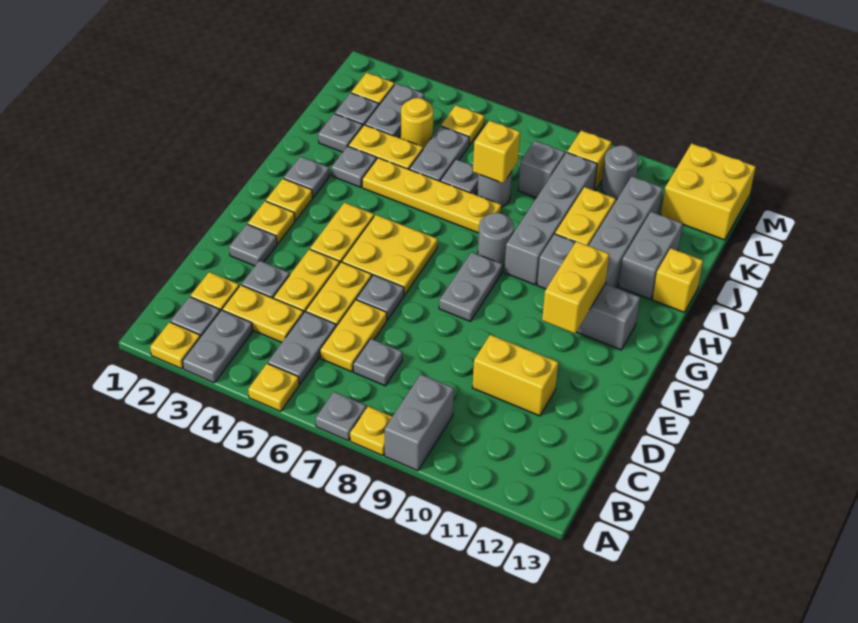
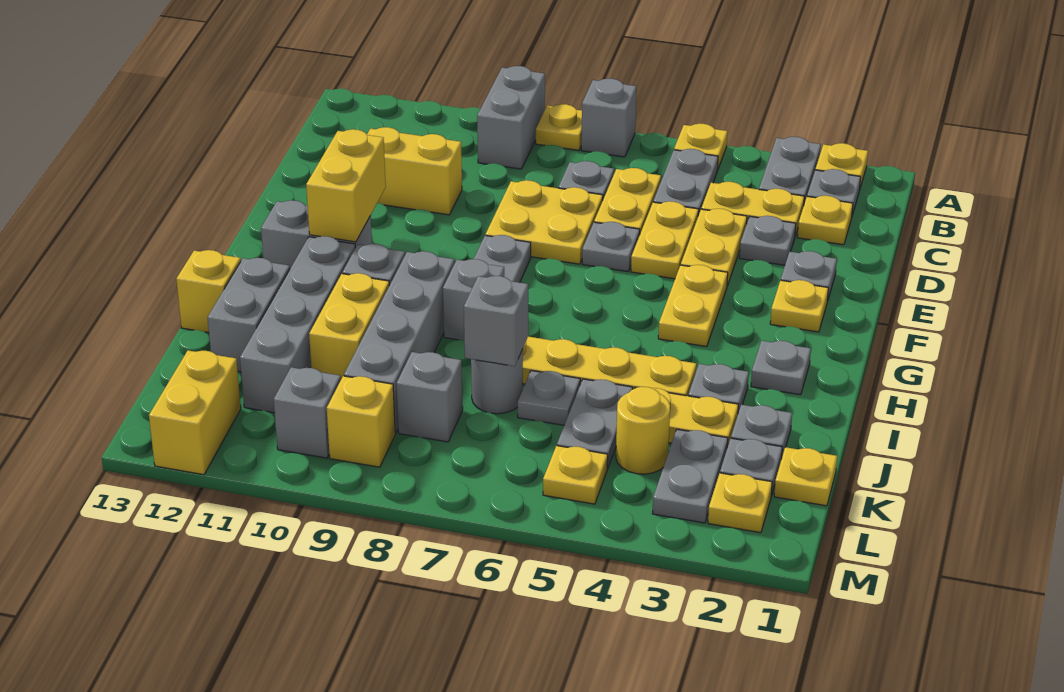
grey plate A7 level 1 -> grey brick A7 level 1
yellow plate F5:G6 level 1 -> yellow plate D7:E8 level 1
yellow plate G2 level 1 -> yellow plate K1 level 1
grey round brick H8 level 1 -> grey brick H8 level 1
yellow brick J7 level 2 -> grey brick J7 level 2
grey round brick L10 level 1 -> grey brick L10 level 1
yellow brick L12:M13 level 1 -> yellow brick L12:M12 level 1

